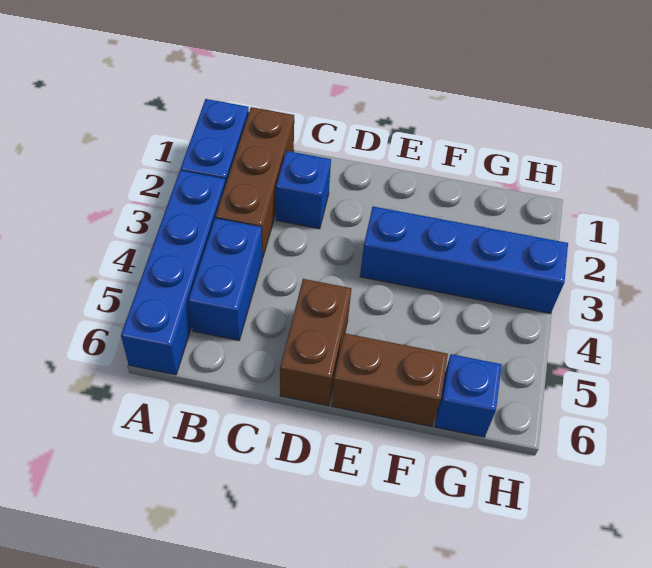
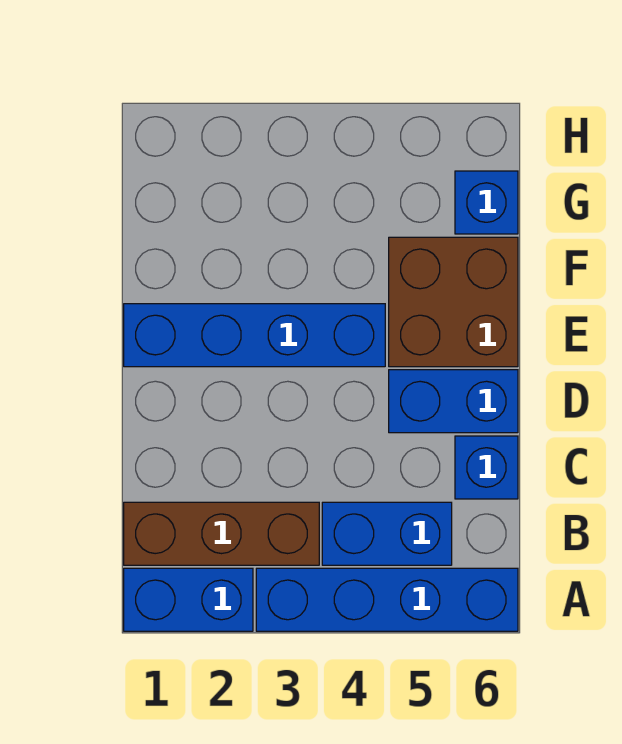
blue brick C2 level 1 -> blue brick C6 level 1
brown brick D5:D6 level 1 -> blue brick D5:D6 level 1
blue brick E3:H3 level 1 -> blue brick E1:E4 level 1
brown brick E6:F6 level 1 -> brown brick E5:F6 level 1

